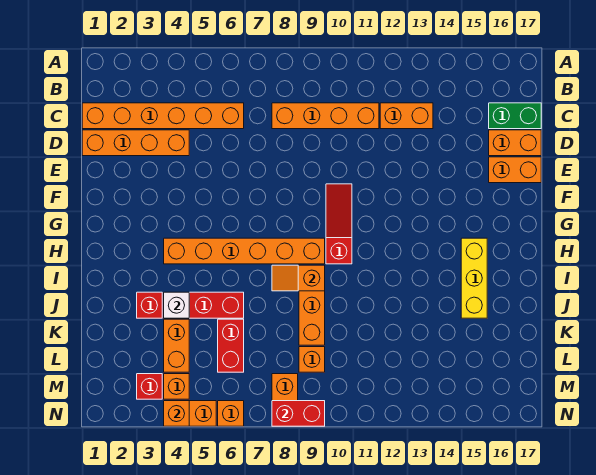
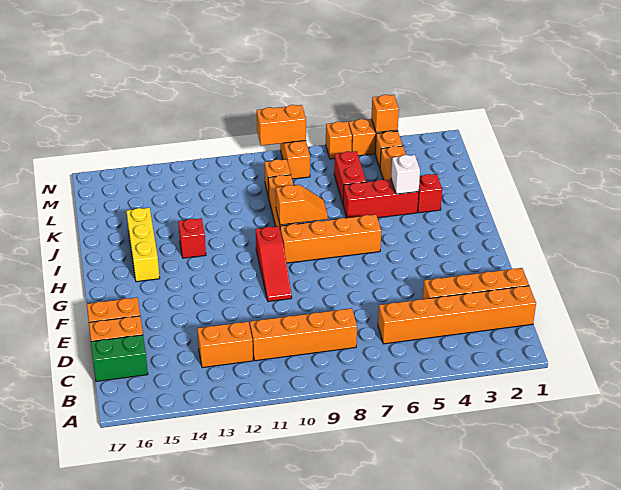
orange brick H4:H9 level 1 -> orange brick H6:H9 level 1
red brick M3 level 1 -> red brick I13 level 1
red brick N8:N9 level 2 -> orange brick N8:N9 level 2

